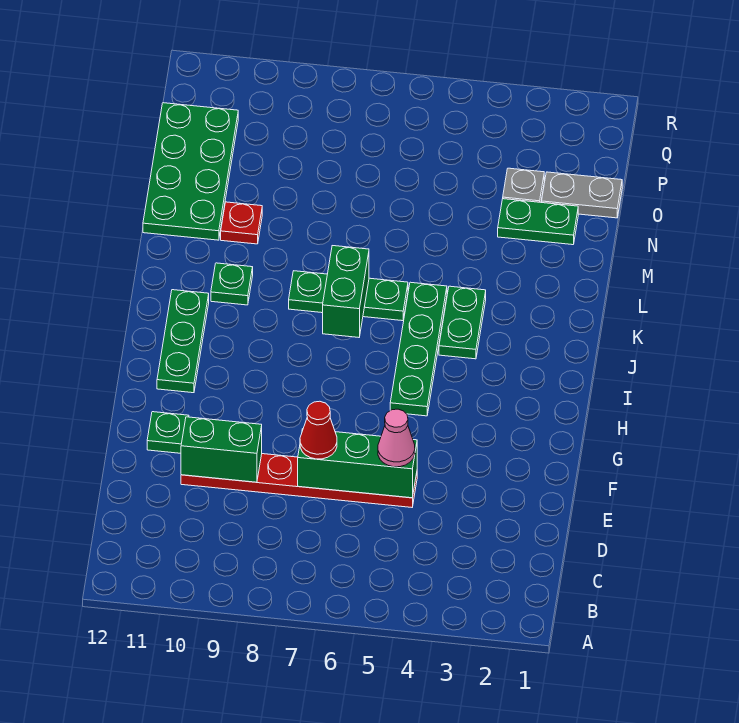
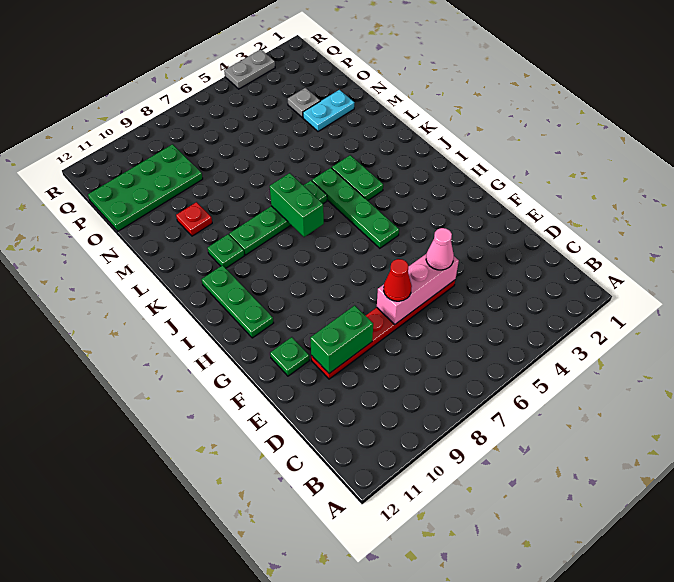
green brick E5:E7 level 2 -> pink brick E5:E7 level 2
green plate K6:K8 level 1 -> green plate K6:K9 level 1
green plate M11:P12 level 1 -> green plate O9:P12 level 1
green plate N2:N3 level 1 -> cyan plate N2:N3 level 1
grey plate O1:O2 level 1 -> grey plate R3:R4 level 1

